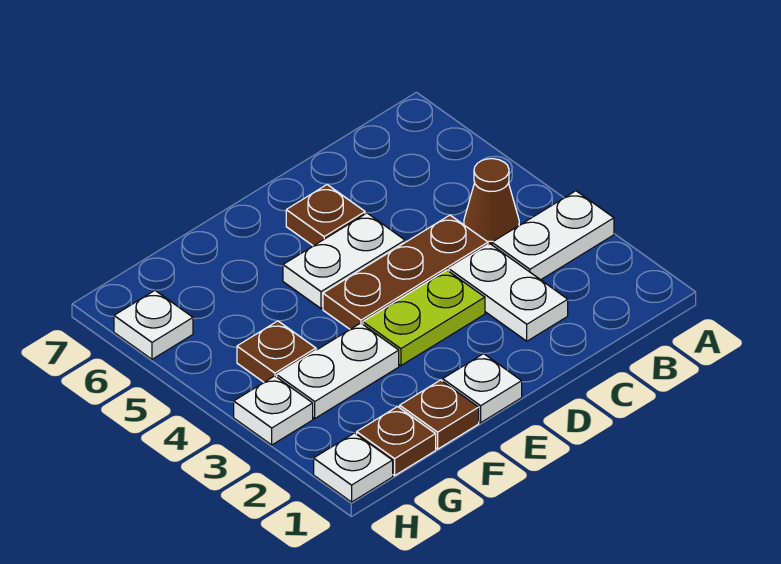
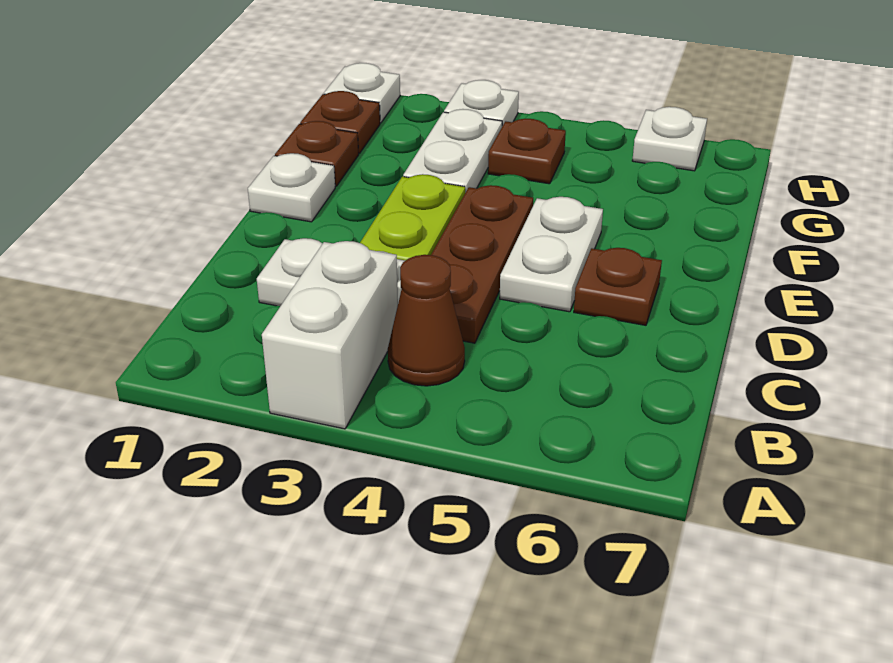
white plate A3:B3 level 1 -> white brick A3:B3 level 1

